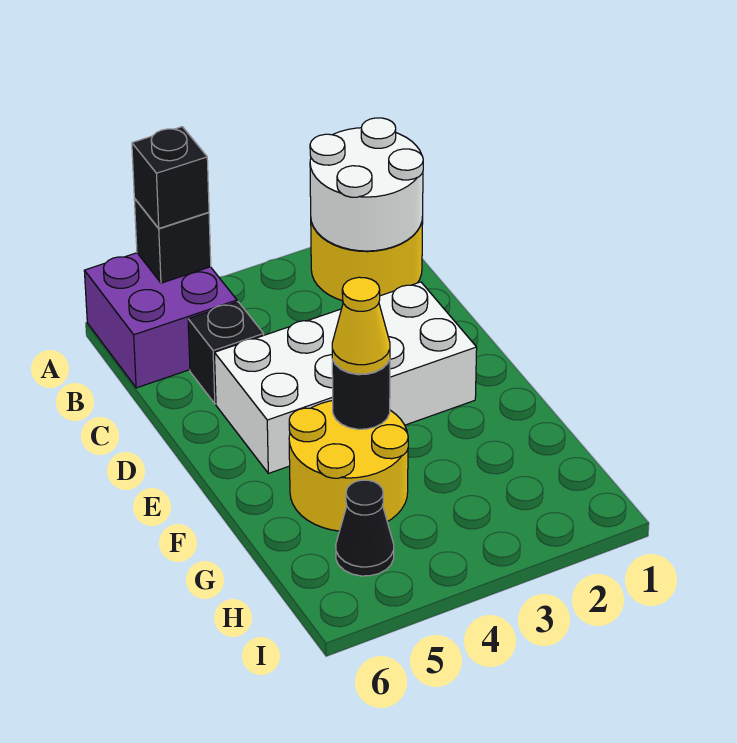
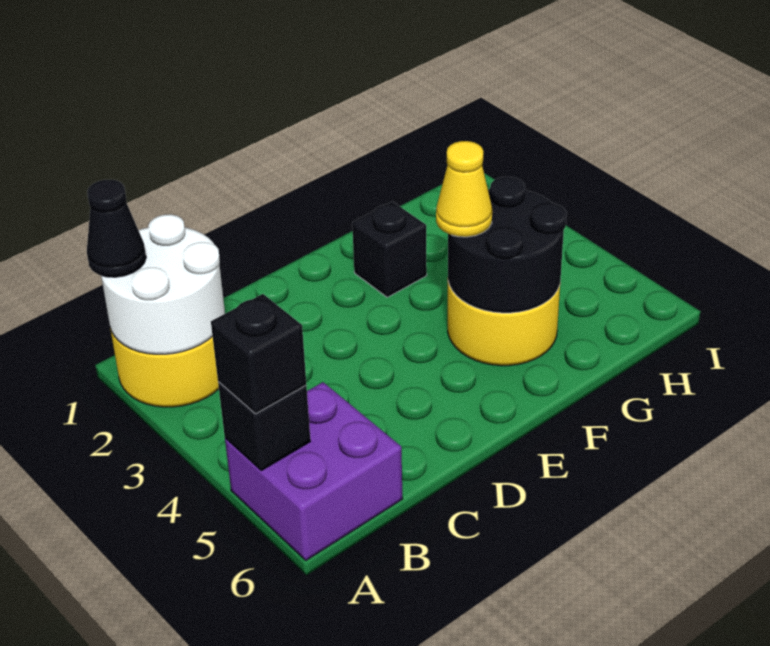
black brick C5 level 1 -> black brick F2 level 1
white brick D2:E5 level 1 -> none
black round brick F4 level 2 -> black round brick F4:G5 level 2
black cone H5 level 1 -> black cone A1 level 3

